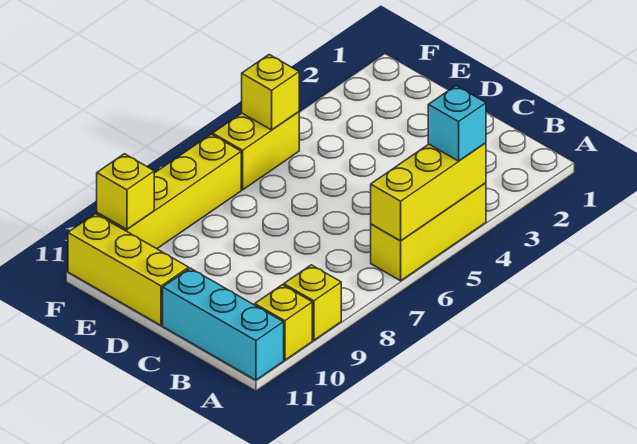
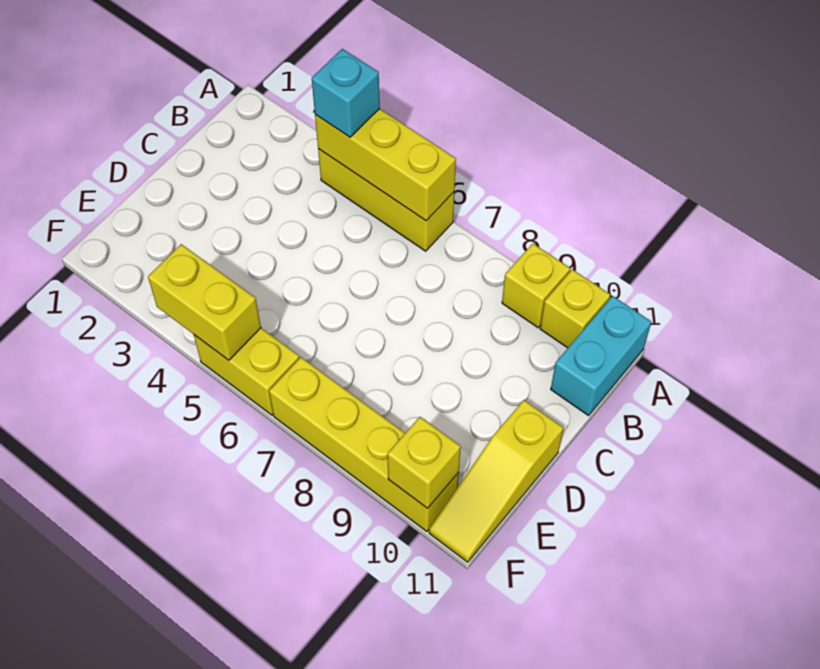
cyan brick A11:C11 level 1 -> cyan brick A11:B11 level 1
yellow brick D11:F11 level 1 -> yellow slope D11:F11 level 1 top D
yellow brick F5 level 2 -> yellow brick F4:F5 level 2

